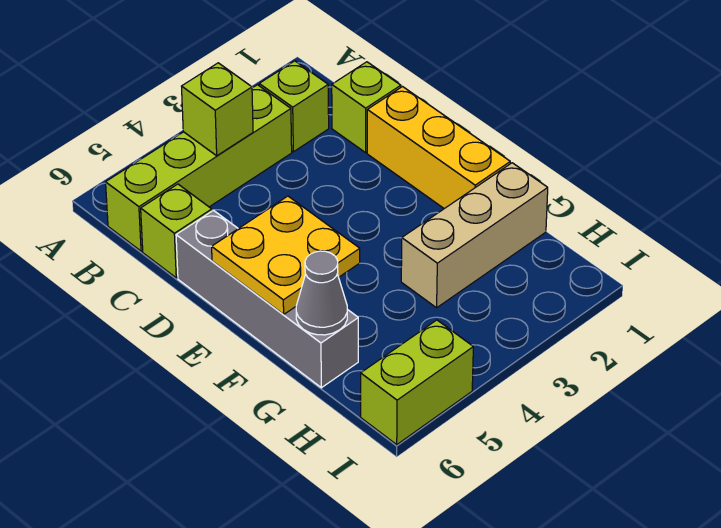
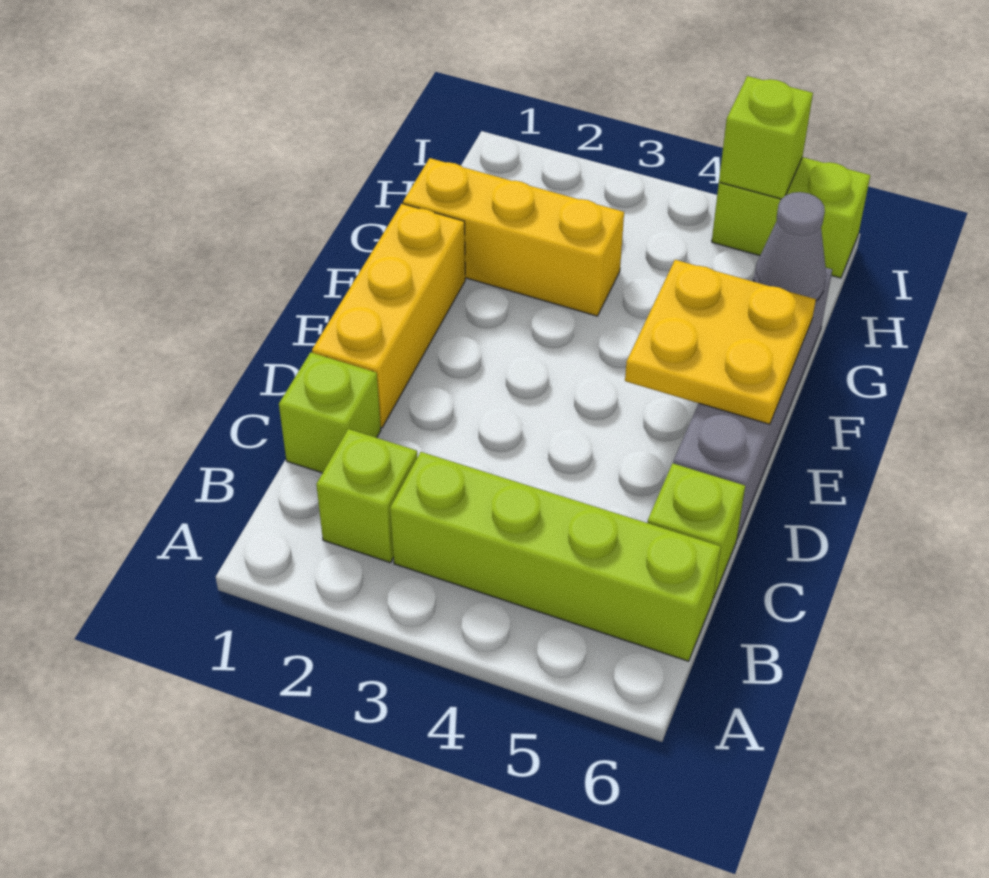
lime brick B4 level 2 -> lime brick I5 level 2
tan brick G1:G3 level 1 -> yellow brick G1:G3 level 1

